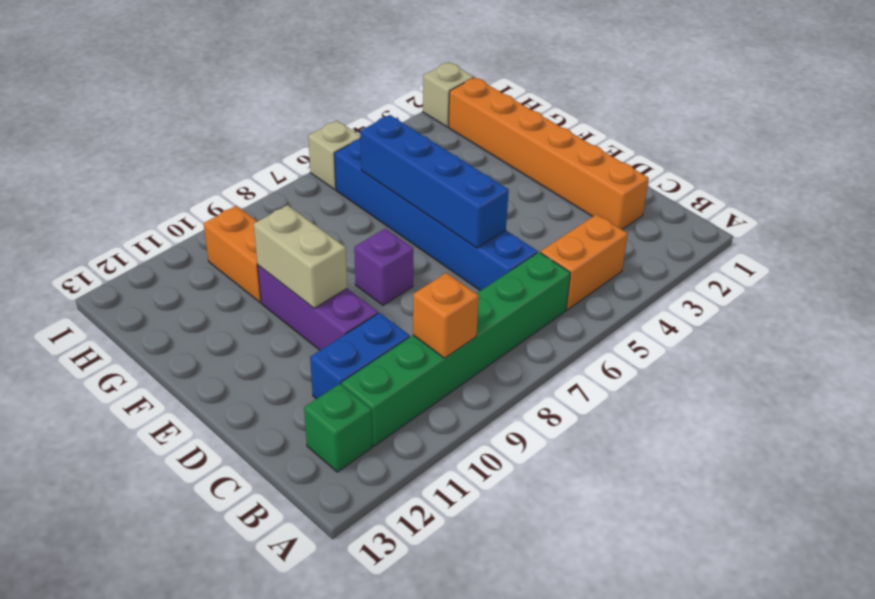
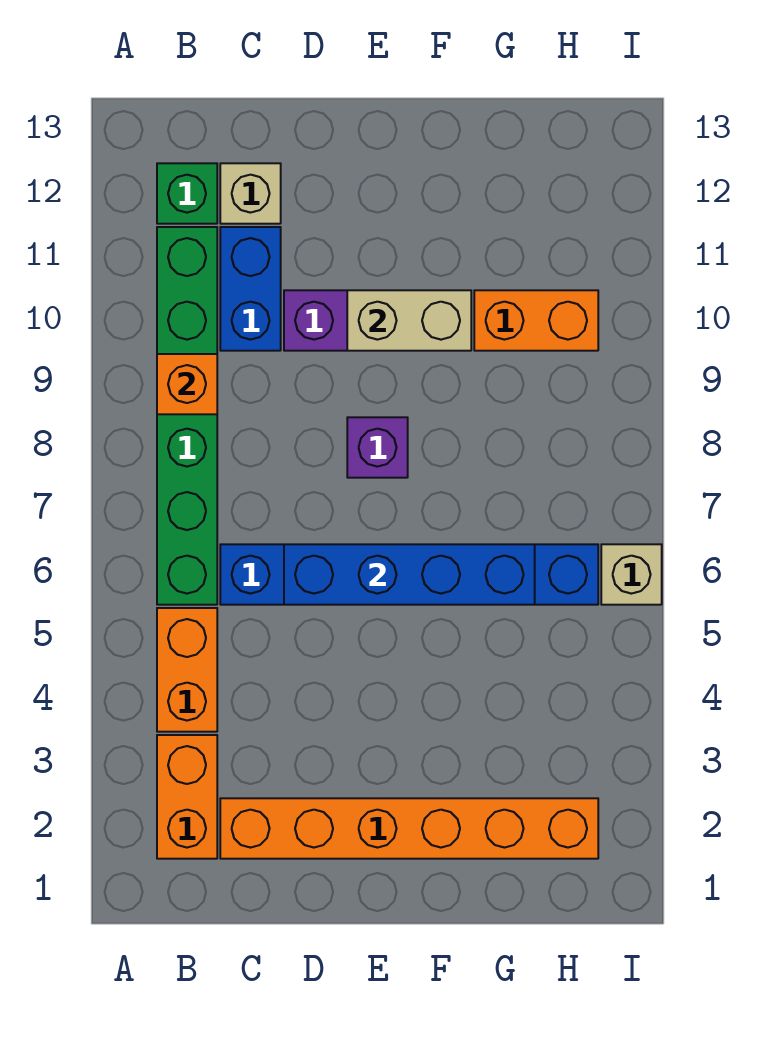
none -> orange brick B2:B3 level 1
tan brick I2 level 1 -> tan brick C12 level 1

